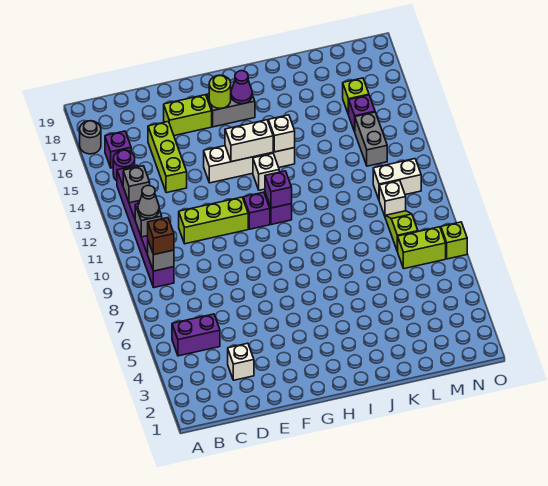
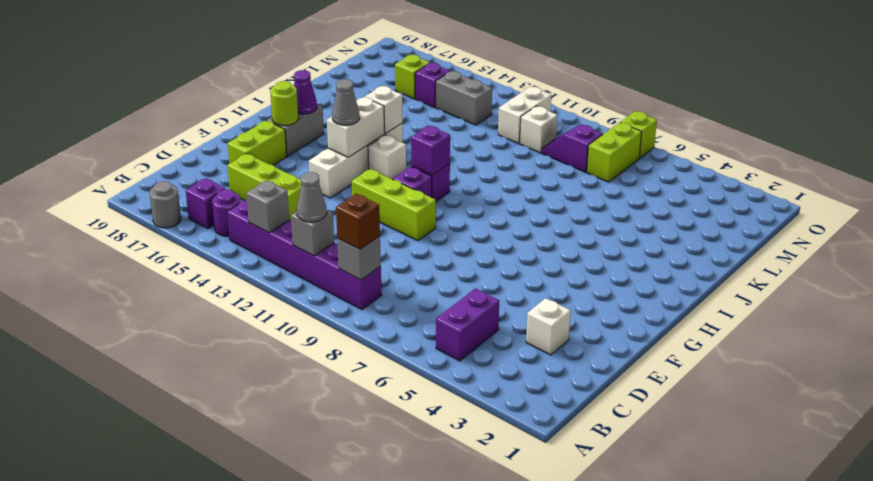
lime brick D11:F11 level 1 -> lime brick F10:F12 level 1
none -> grey cone G14 level 3
lime slope M8:M9 level 1 top 8 -> purple slope M8:M9 level 1 top 8

